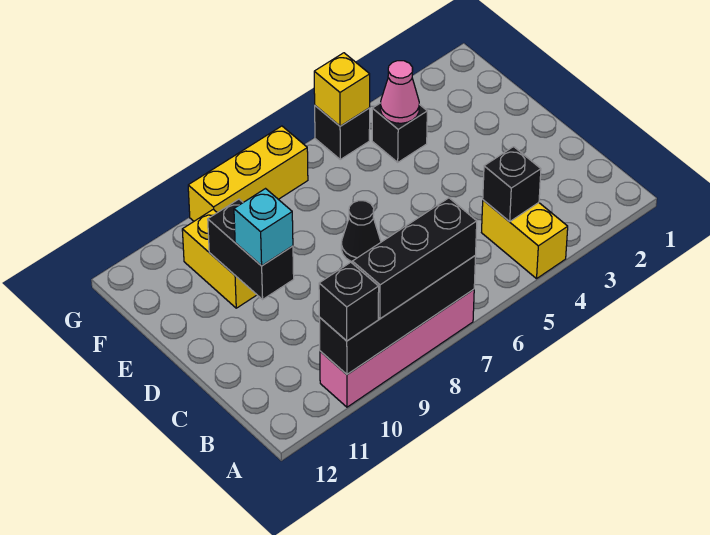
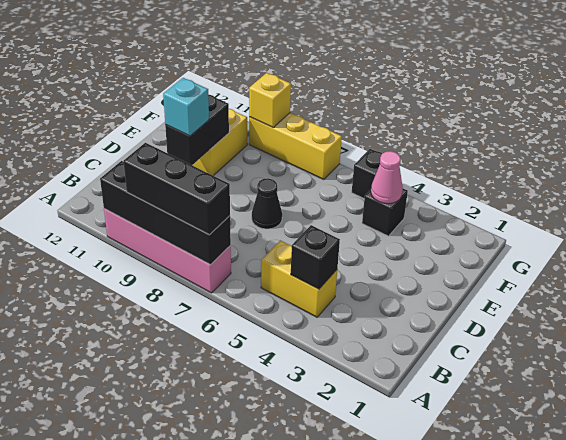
yellow brick A4:B4 level 1 -> yellow brick B4:B5 level 1
black brick A10 level 3 -> none
yellow brick G5 level 2 -> yellow brick G9 level 2

